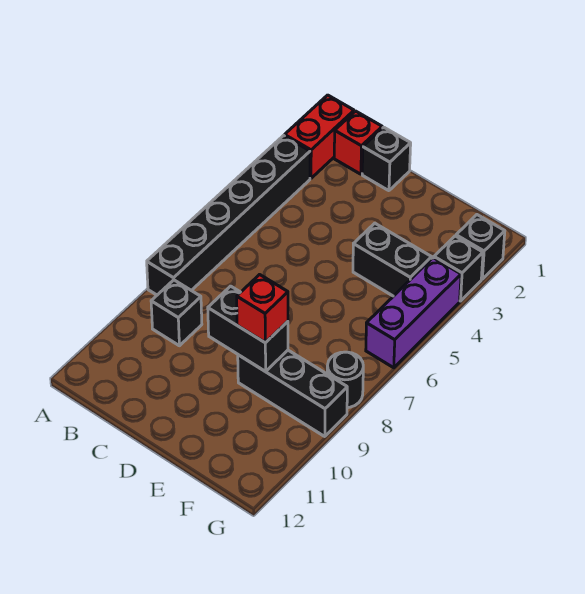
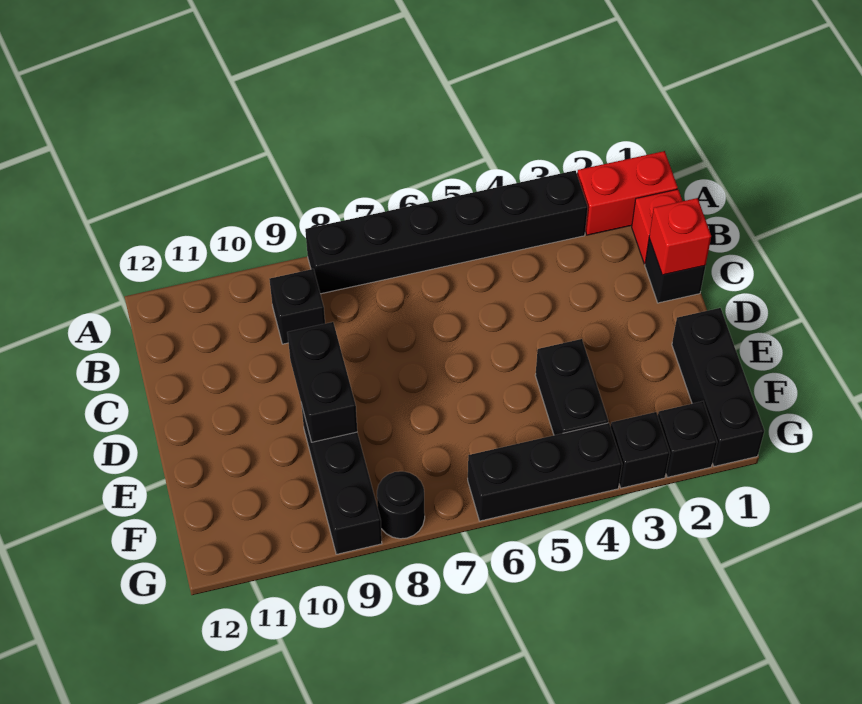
none -> black brick E1:G1 level 1
red brick E9 level 3 -> red brick C1 level 2
purple brick G4:G6 level 1 -> black brick G4:G6 level 1

